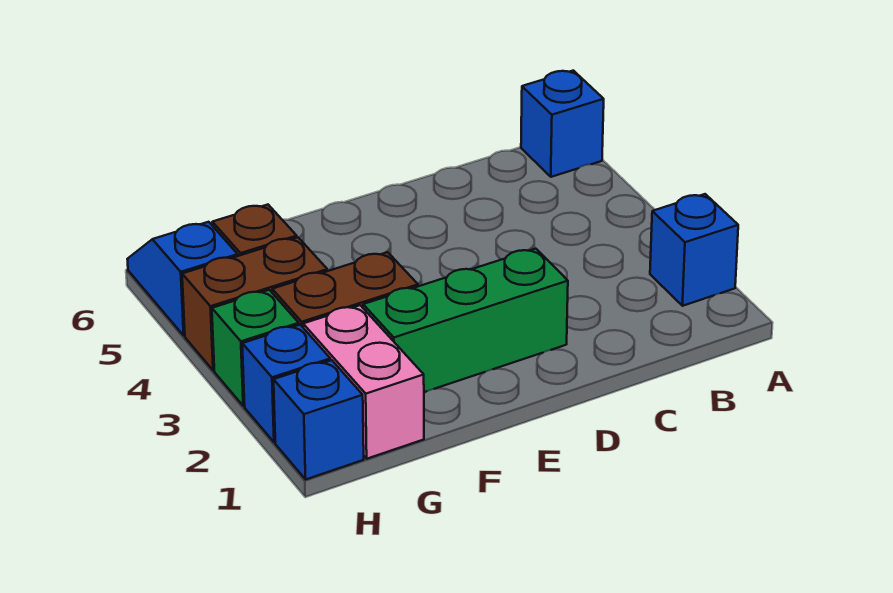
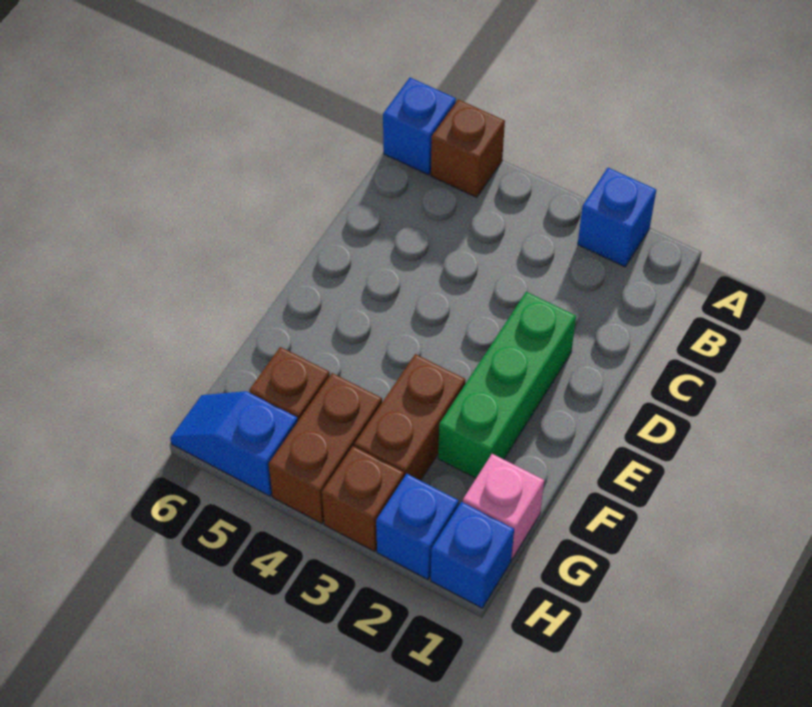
none -> brown brick A5 level 1
pink brick G1:G2 level 1 -> pink brick G1 level 1
green brick H3 level 1 -> brown brick H3 level 1

